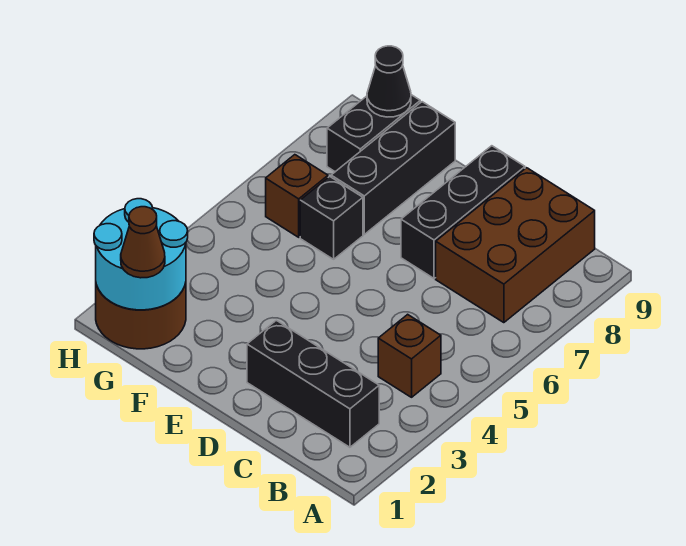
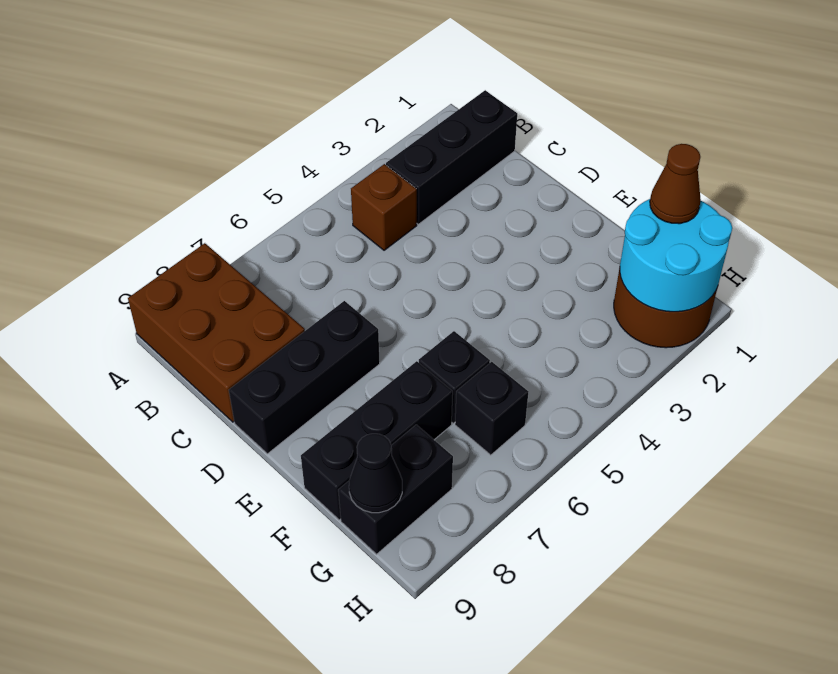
black brick B2:D2 level 1 -> black brick B1:B3 level 1
brown brick B7:C9 level 1 -> brown brick A8:C9 level 1
brown brick G6 level 1 -> black brick G6 level 1

